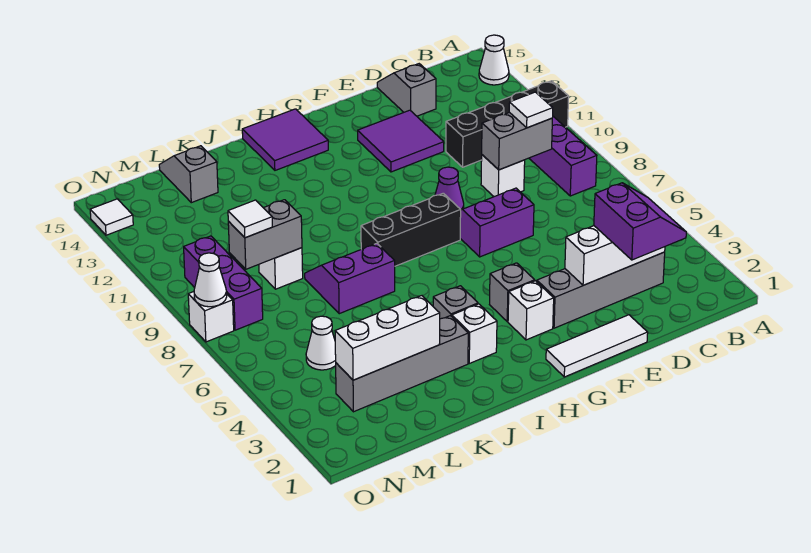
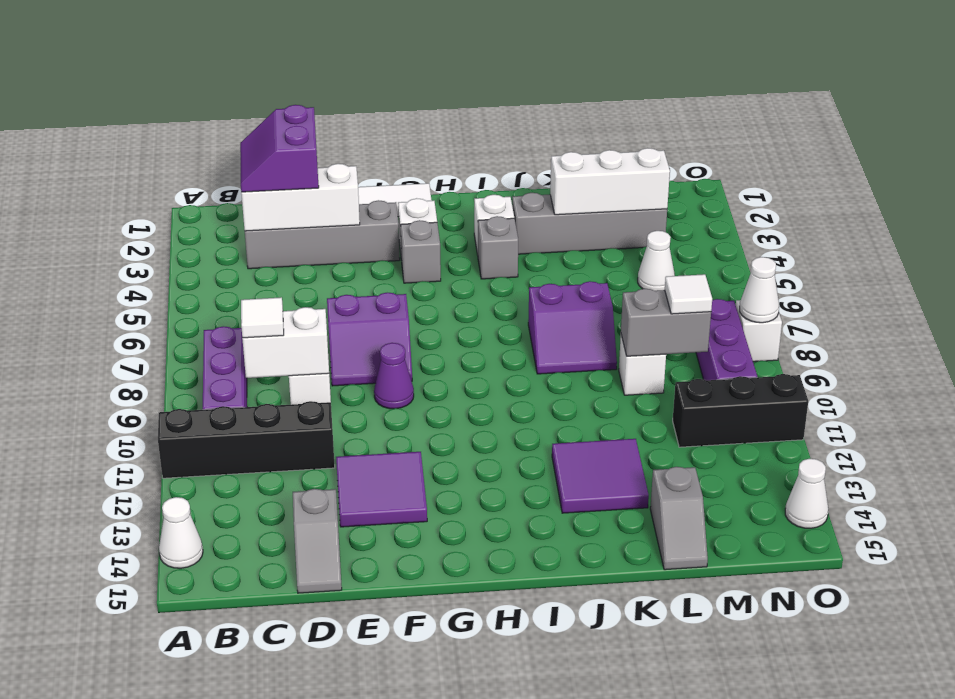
grey brick C9:D9 level 2 -> white brick C9:D9 level 2
black brick G8:I8 level 1 -> black brick M11:O11 level 1
purple tile H14:I15 level 1 -> purple tile J12:K13 level 1
white tile O14 level 1 -> white cone O14 level 1

